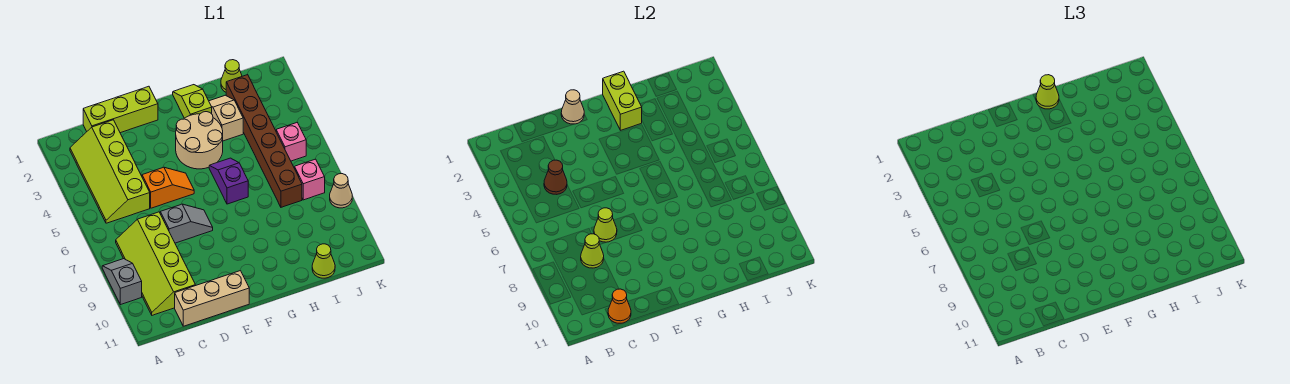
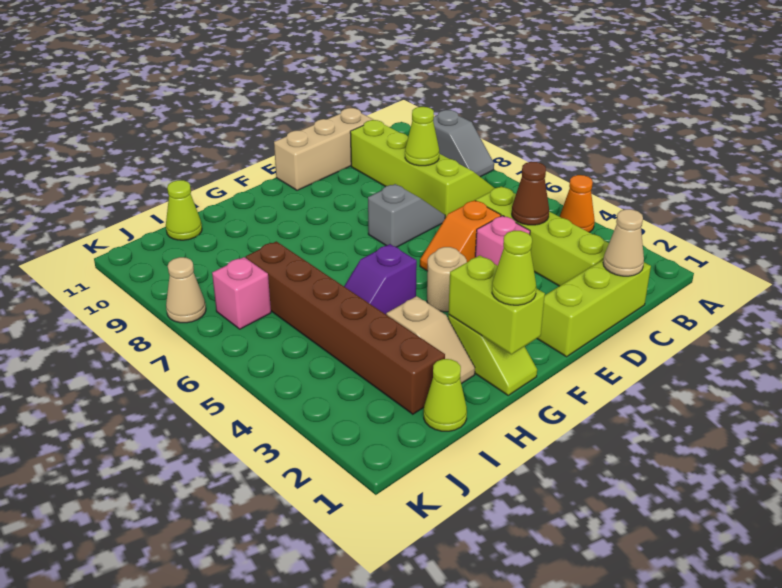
orange cone C11 level 2 -> orange cone A4 level 1
grey slope D7:E7 level 1 top D -> grey slope D7:E7 level 1 top E
lime cone D7 level 2 -> none
tan cone E1 level 2 -> tan cone C1 level 2
tan round brick F3:G4 level 1 -> tan round brick F4 level 1
purple slope G5:G6 level 1 top 6 -> purple slope G5:H5 level 1 top G
pink brick J5 level 1 -> pink brick D4 level 1

